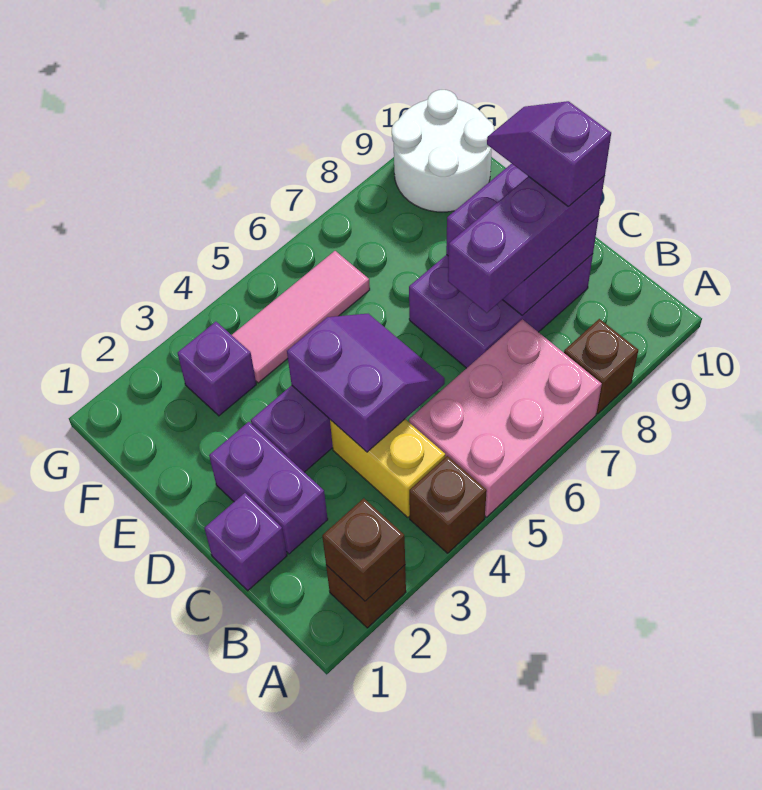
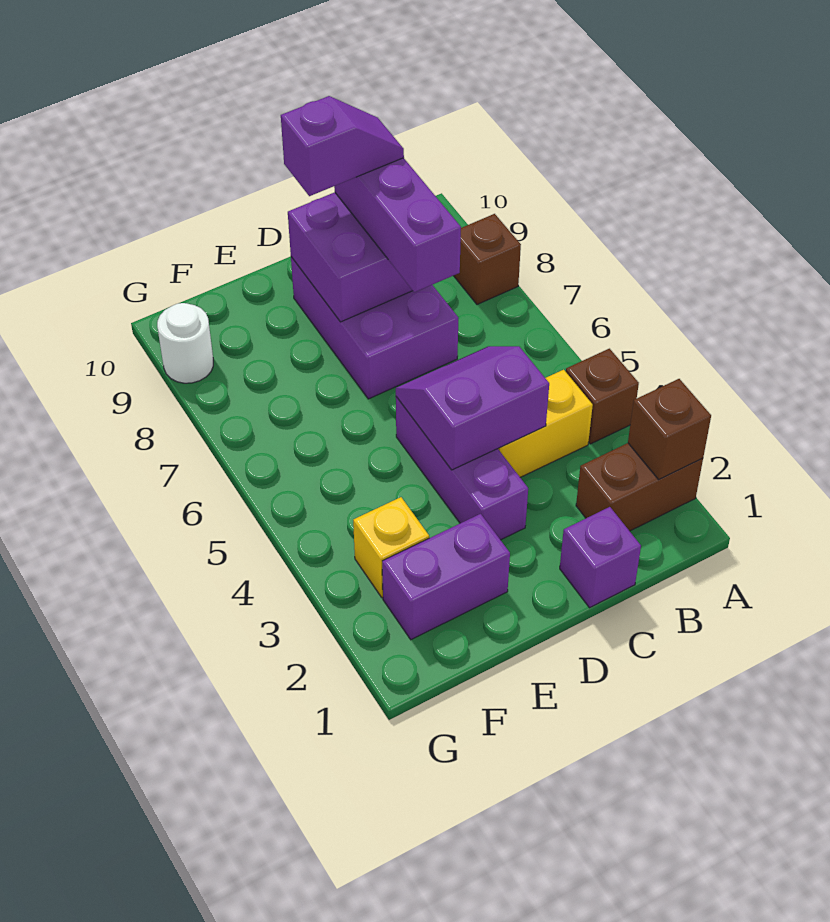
brown brick A2 level 1 -> brown brick A2:B2 level 1
pink brick A5:B7 level 1 -> none
purple brick C2:D2 level 1 -> purple brick E2:F2 level 1
purple slope C9:D9 level 4 top C -> purple slope C9:D9 level 4 top D
purple brick F3 level 1 -> yellow brick F3 level 1
pink tile F4:F6 level 1 -> none
white round brick F9:G10 level 1 -> white round brick G9 level 1

